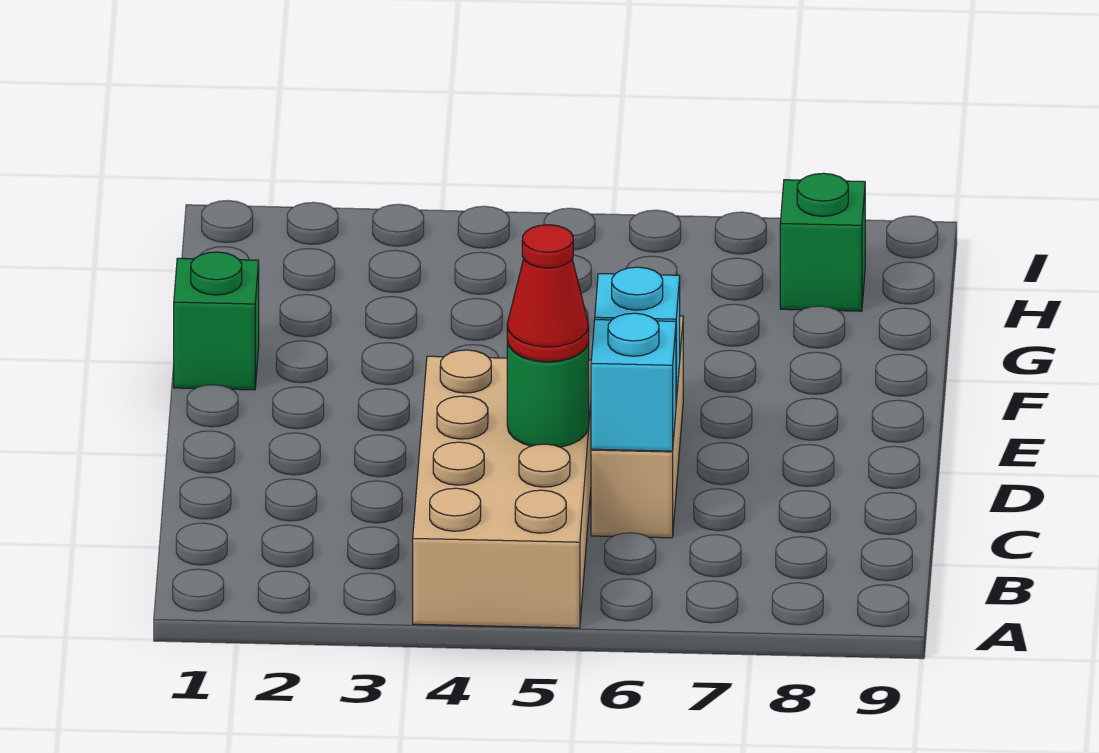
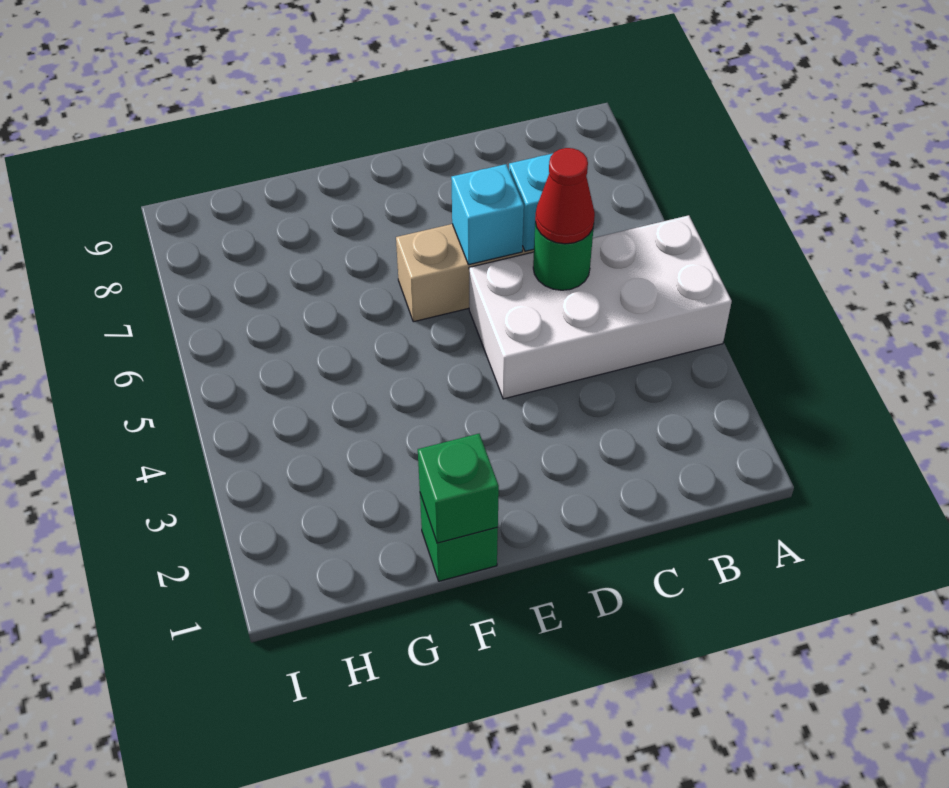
tan brick A4:D5 level 1 -> white brick A4:D5 level 1
green brick H8 level 1 -> green brick F1 level 2

